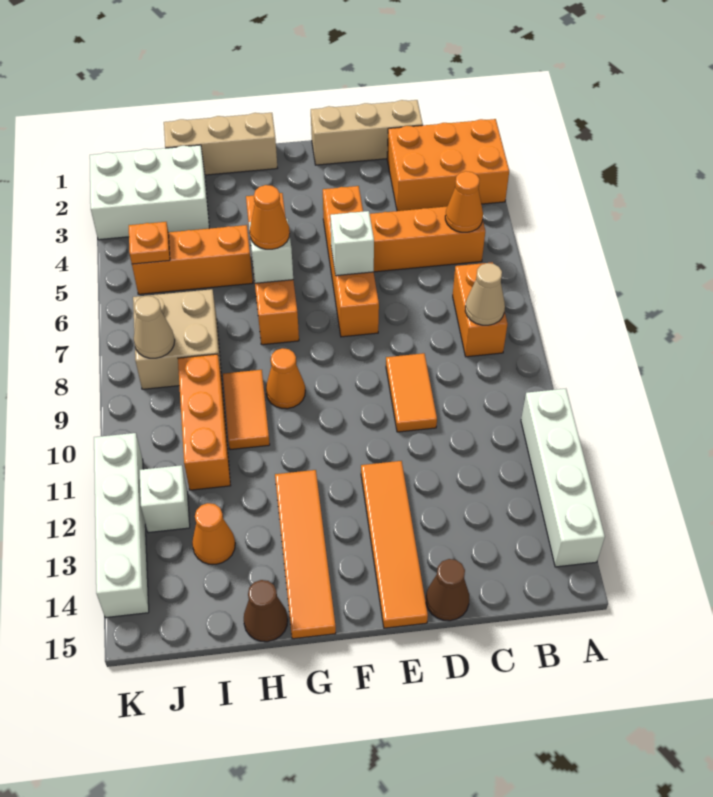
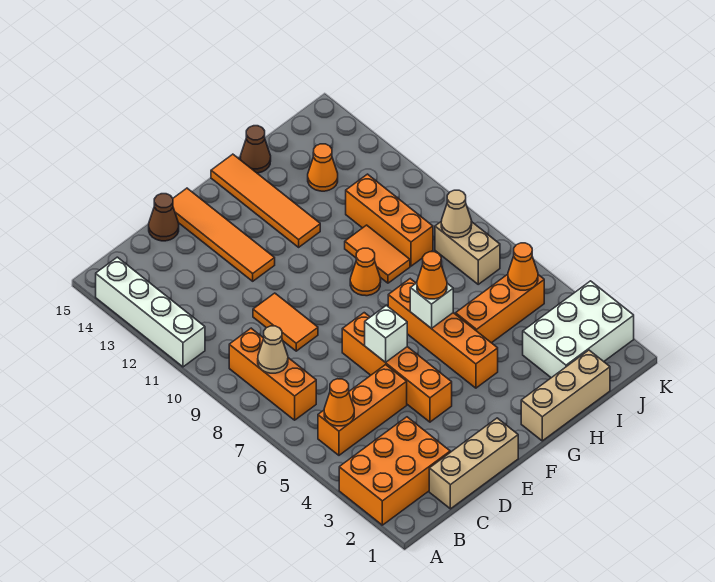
orange brick B7:B8 level 1 -> orange brick B7:B9 level 1
tan brick I7:J8 level 1 -> tan brick J7:J8 level 1
orange plate J5 level 2 -> orange cone J5 level 2
white brick J12 level 1 -> none
white brick K11:K14 level 1 -> none

